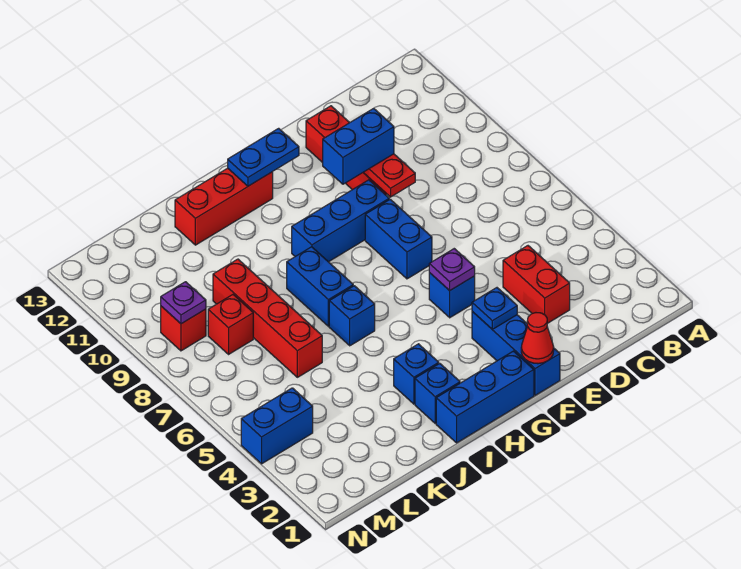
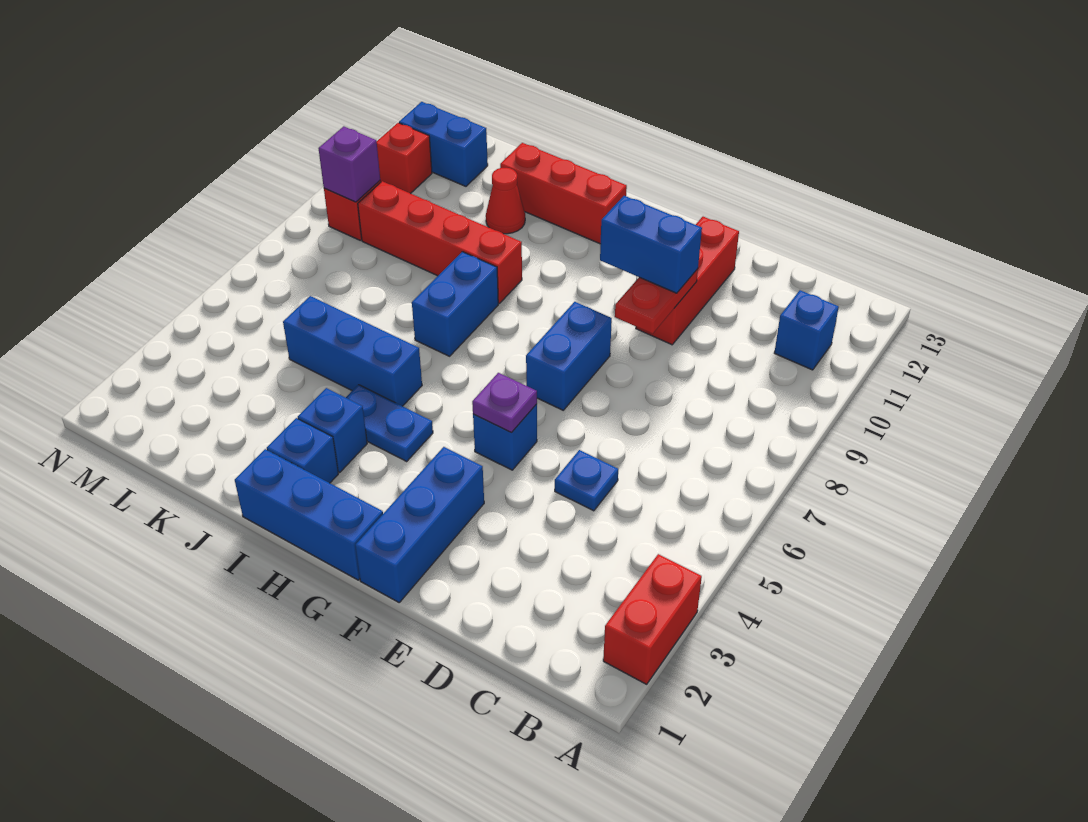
red brick D3:D4 level 1 -> red brick A2:A3 level 1
red cone F1 level 2 -> red cone J11 level 1
blue plate F3 level 2 -> blue plate D5 level 1
blue brick F9:H9 level 1 -> blue brick I5:K5 level 1
blue plate G12:H12 level 2 -> blue plate H4:I4 level 1
blue brick I6 level 1 -> blue brick B11 level 1
red brick K6:K9 level 1 -> red brick I9:L9 level 1
red brick L8 level 1 -> red brick M11 level 1
blue brick M4:N4 level 1 -> blue brick L12:M12 level 1
purple plate M9 level 2 -> purple brick M9 level 2

